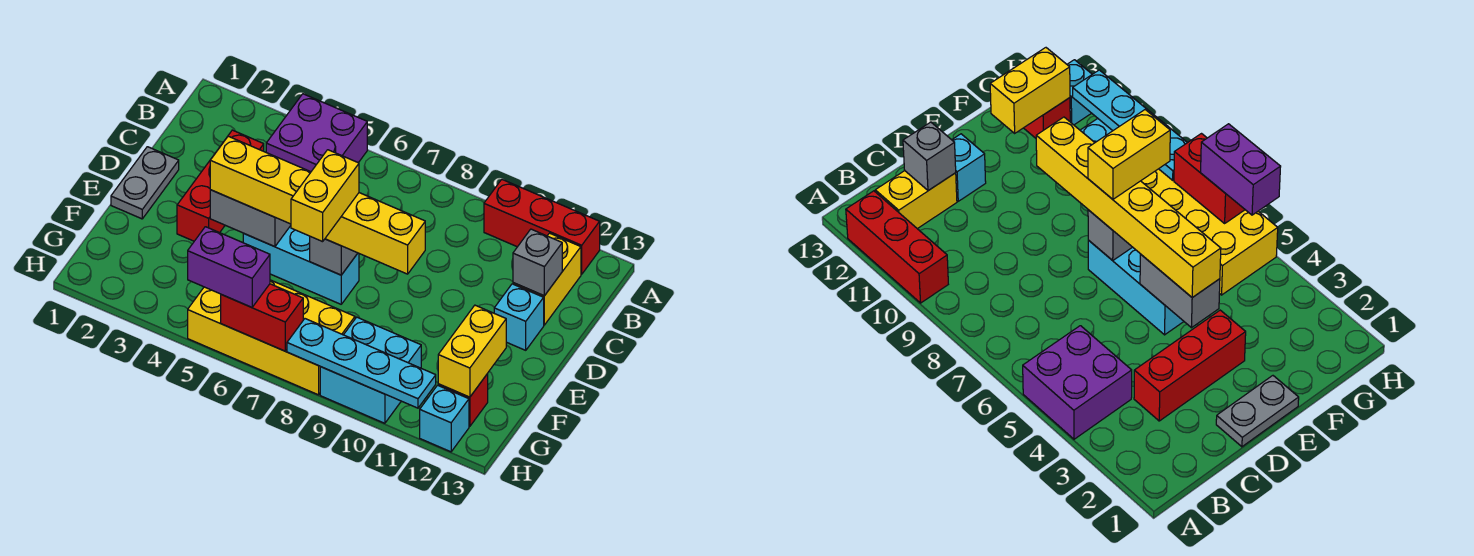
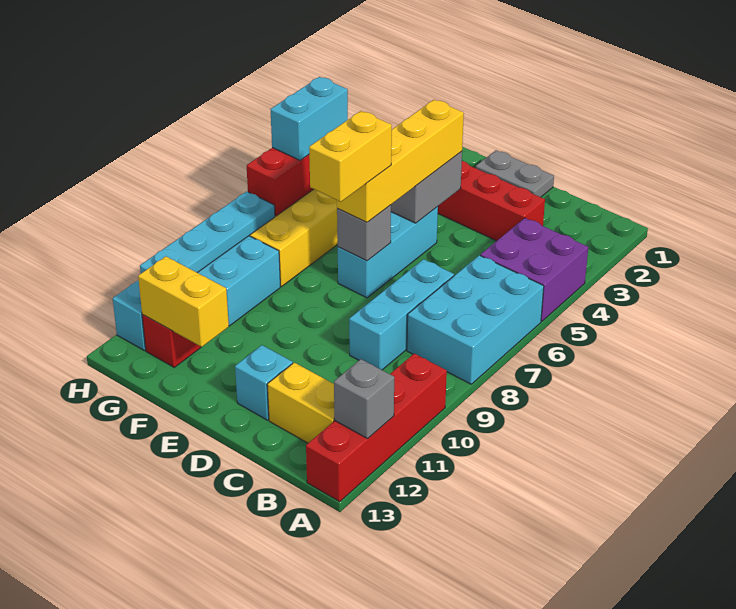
none -> cyan brick A6:B8 level 1
red brick A10:A12 level 1 -> red brick A10:A13 level 1
none -> cyan brick C7:C9 level 1
grey brick C12 level 2 -> grey brick A12 level 2
yellow brick E4:E9 level 3 -> yellow brick E4:E7 level 3
yellow brick E7:F7 level 4 -> yellow brick E7:E8 level 4
purple brick H5:H6 level 3 -> cyan brick H5:H6 level 3

